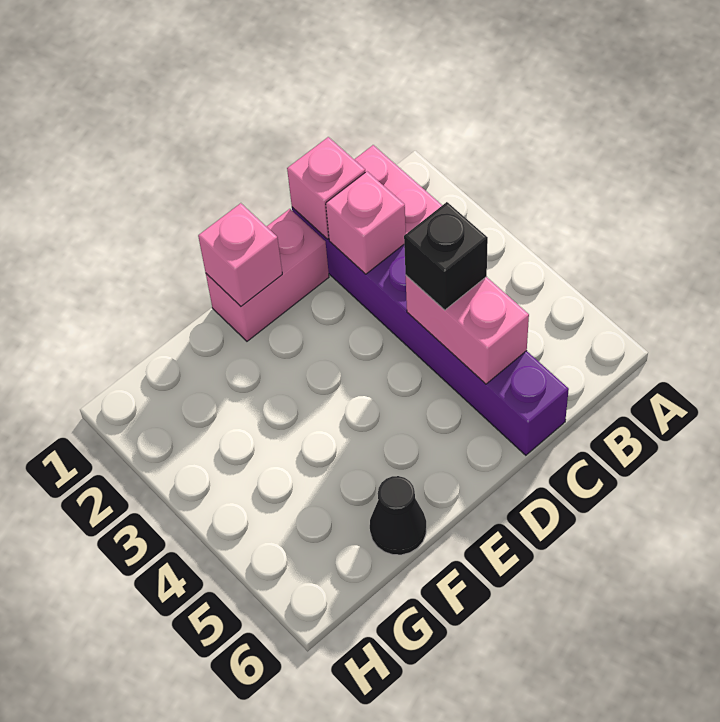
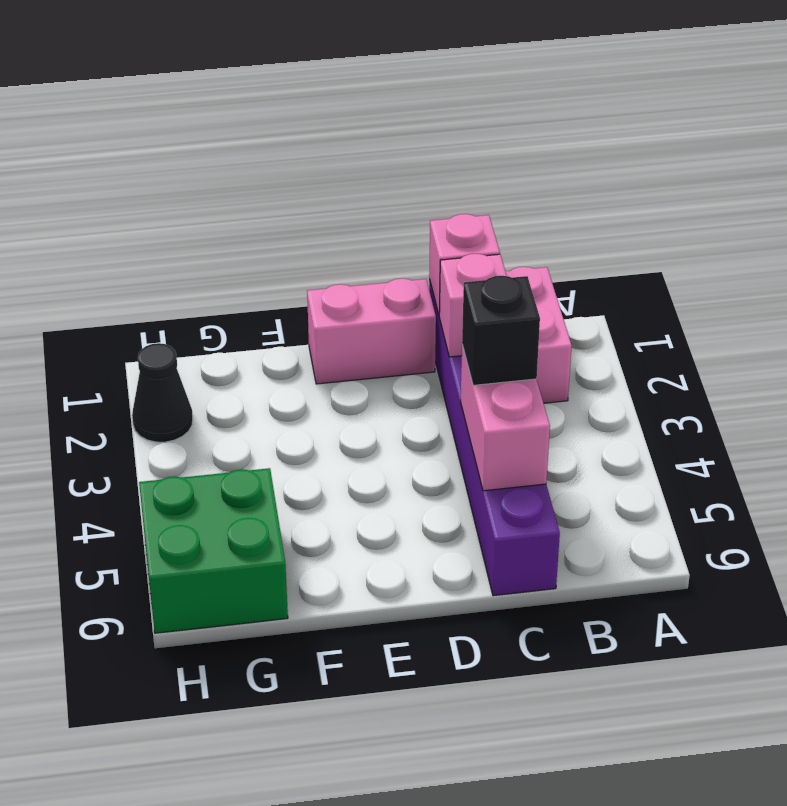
pink brick E1 level 2 -> none
black cone F6 level 1 -> black cone H2 level 1
none -> green brick G5:H6 level 1

